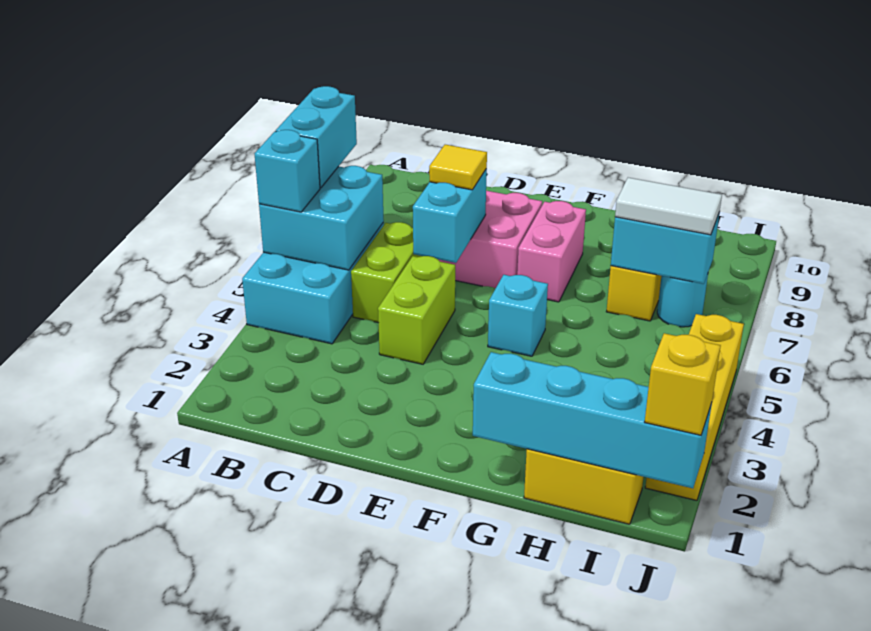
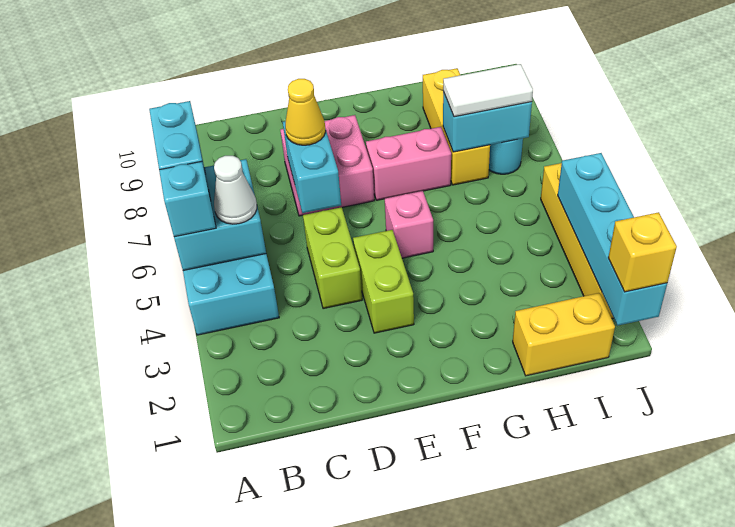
none -> white cone B5 level 3
lime brick C5:C6 level 1 -> lime brick E3:E4 level 1
yellow tile D7 level 3 -> yellow cone D7 level 3
cyan brick F5 level 1 -> pink brick F5 level 1
pink brick F7:F8 level 1 -> pink brick F7:G7 level 1
cyan brick G1:J1 level 2 -> cyan brick J1:J4 level 2

